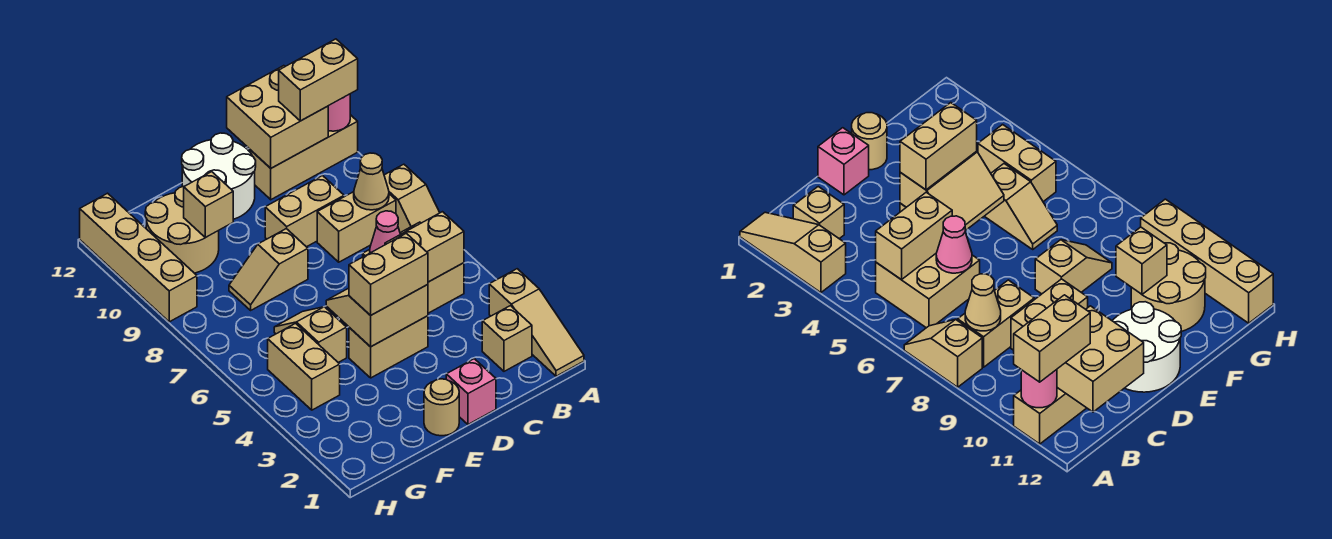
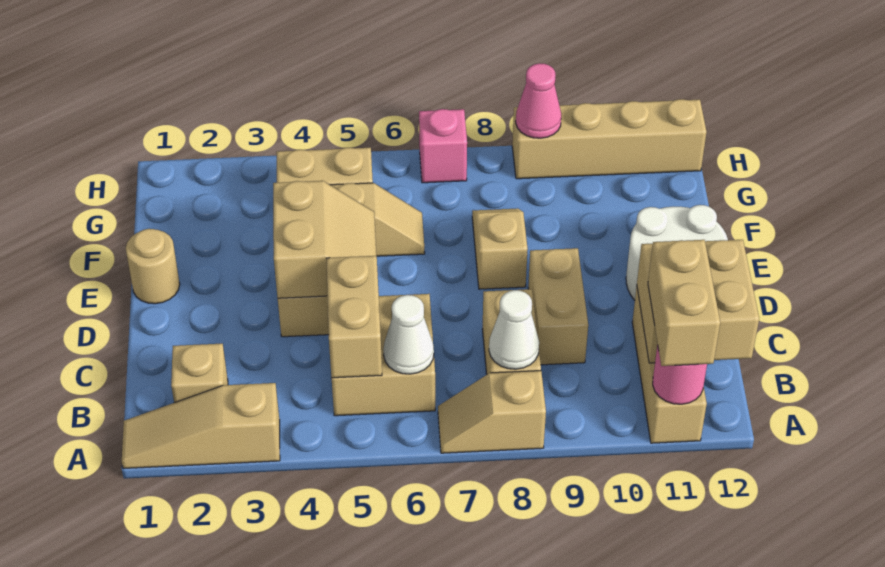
none -> white cone B6 level 2
tan cone B8 level 2 -> white cone B8 level 2
pink cone C6 level 2 -> pink cone H9 level 2
pink brick D1 level 1 -> pink brick H7 level 1
tan brick D4:E4 level 3 -> none
tan round brick F10:G11 level 1 -> none
tan brick F10 level 2 -> none

